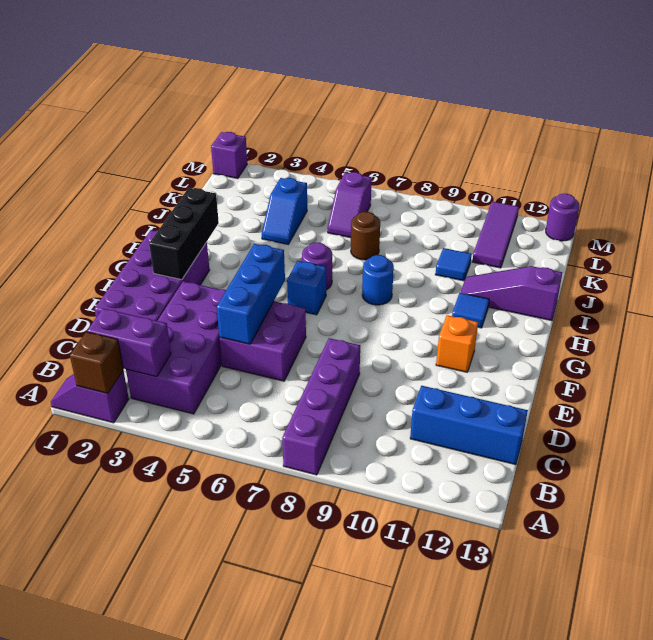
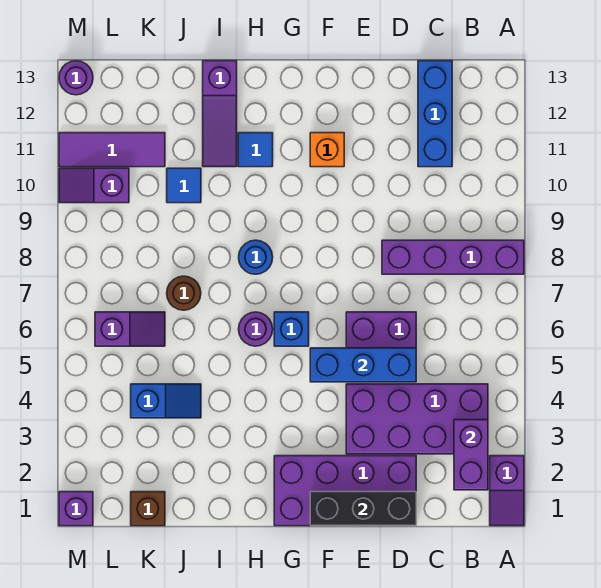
brown brick A2 level 2 -> brown brick K1 level 1
black brick F2:H2 level 2 -> black brick D1:F1 level 2
none -> purple slope L10:M10 level 1 top L

